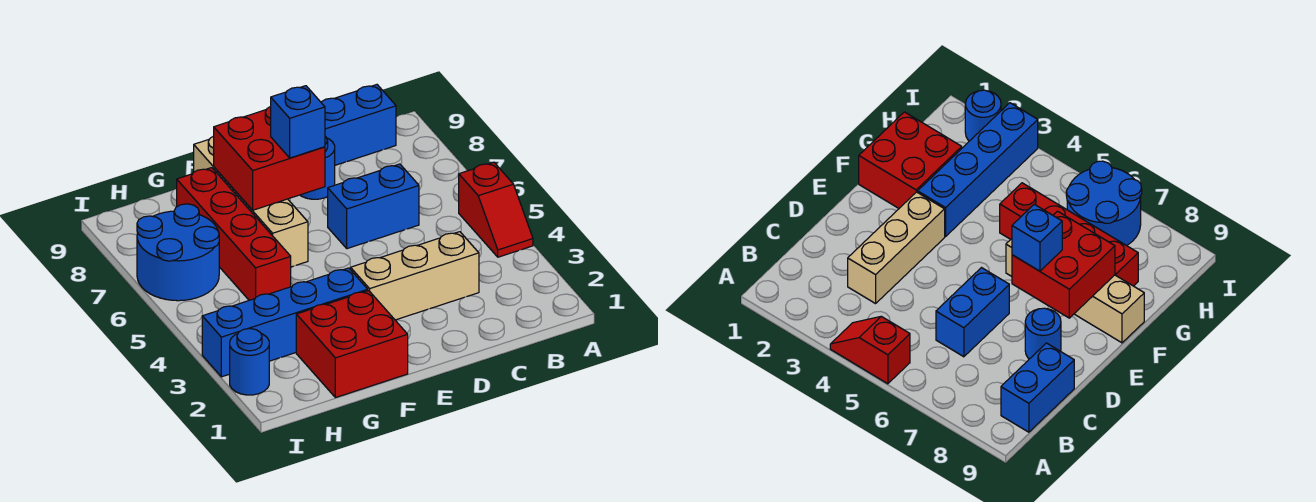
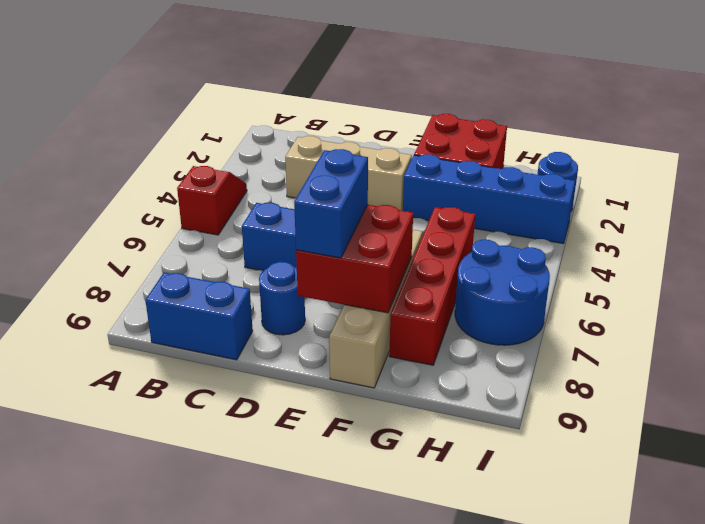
blue brick E7 level 3 -> blue brick E7:E8 level 3

